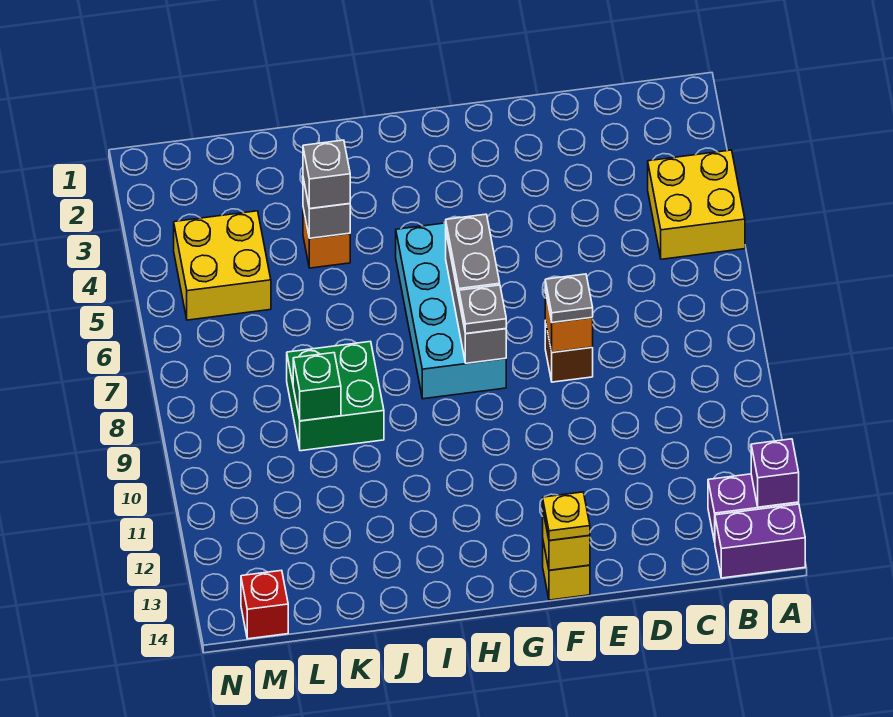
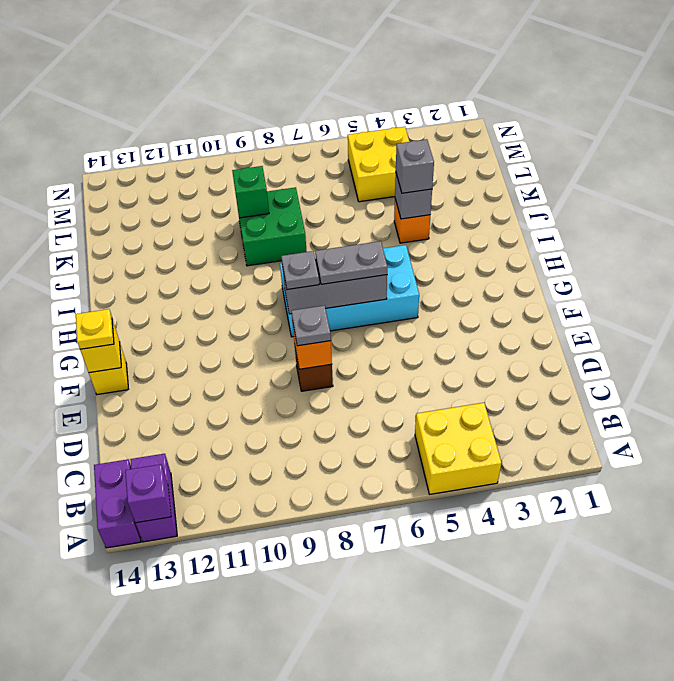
red brick M14 level 1 -> none

